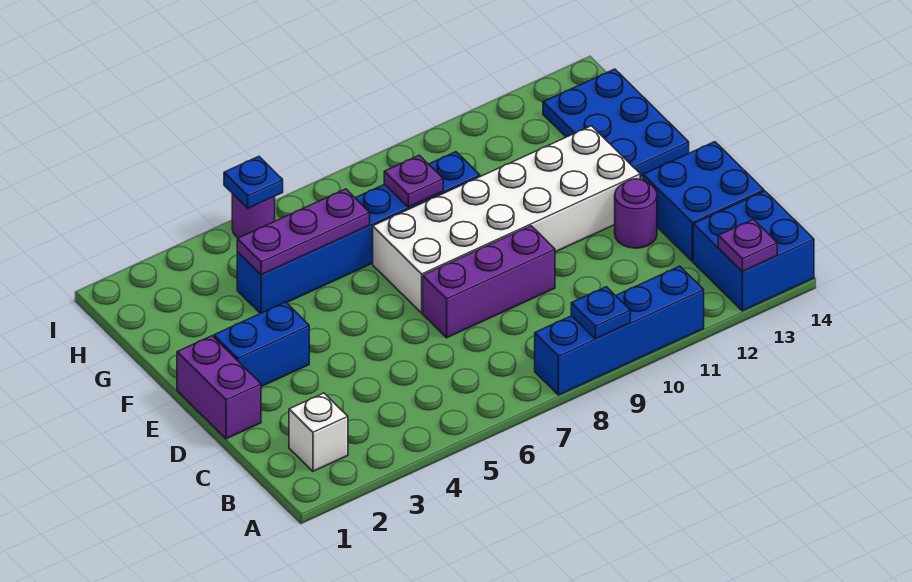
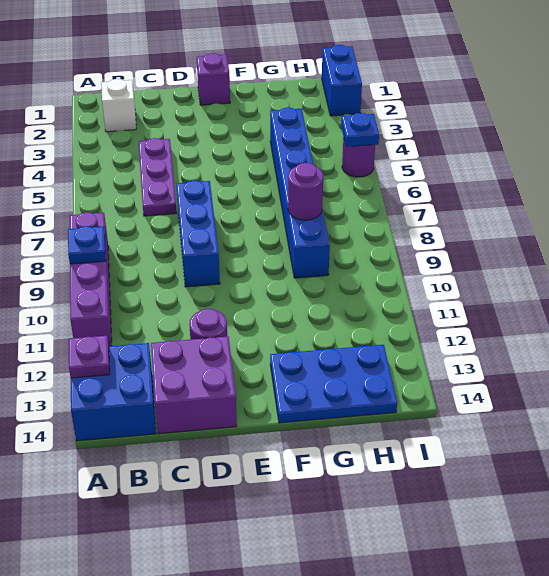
blue brick A8:A11 level 1 -> purple brick A8:A11 level 1
blue brick C13:D14 level 1 -> purple brick C13:D14 level 1
purple brick D1:E1 level 1 -> purple brick E1 level 1
purple brick D7:D9 level 1 -> blue brick D7:D9 level 1
blue brick E2:E3 level 1 -> blue brick I1:I2 level 1
white brick E7:F12 level 1 -> none
purple plate G4:G6 level 2 -> purple plate C4:C6 level 1
purple plate G8 level 2 -> purple round brick G8 level 2

